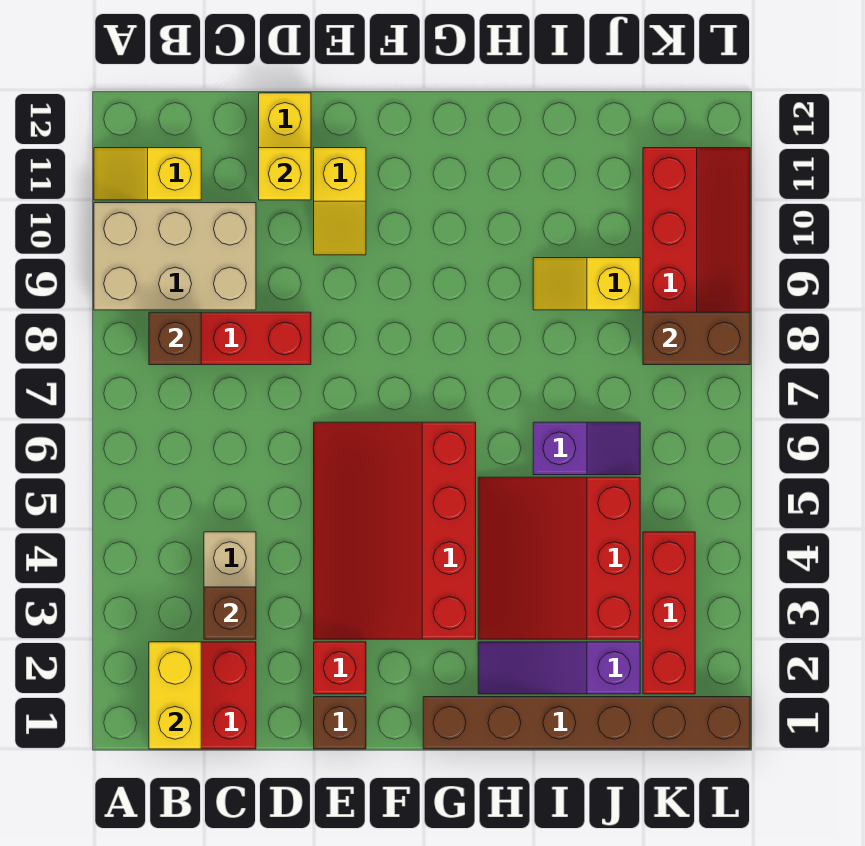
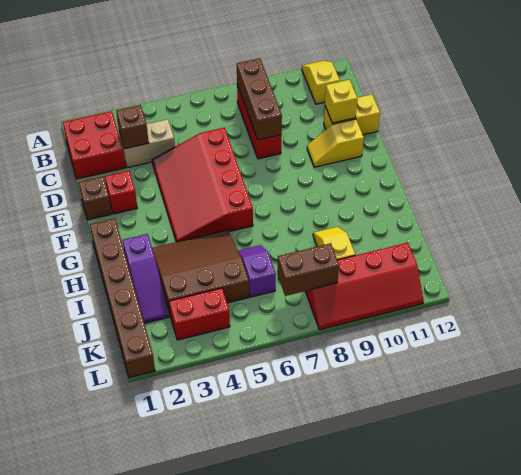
tan brick A9:C10 level 1 -> none
yellow brick B1:B2 level 2 -> none
brown brick B8 level 2 -> brown brick B8:D8 level 2
red slope E3:G6 level 1 top G -> red slope D4:G6 level 1 top 6
purple slope H2:J2 level 1 top J -> purple slope H2:J2 level 1 top H
red slope H3:J5 level 1 top J -> brown slope H3:J5 level 1 top J
purple slope I6:J6 level 1 top I -> purple slope I6:J6 level 1 top J
red brick K2:K4 level 1 -> red brick K3:K4 level 1
brown brick K8:L8 level 2 -> brown brick K7:K8 level 2

